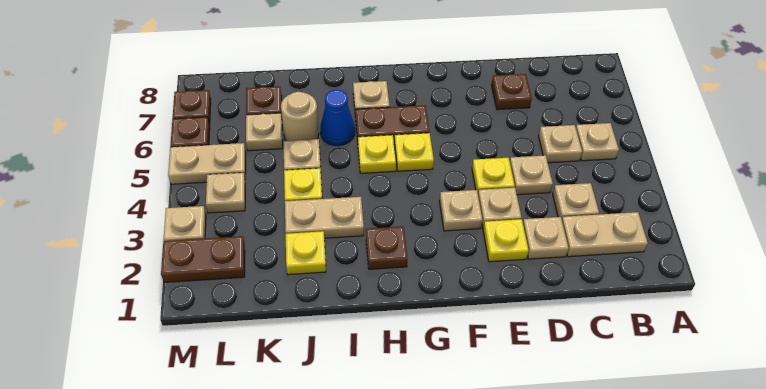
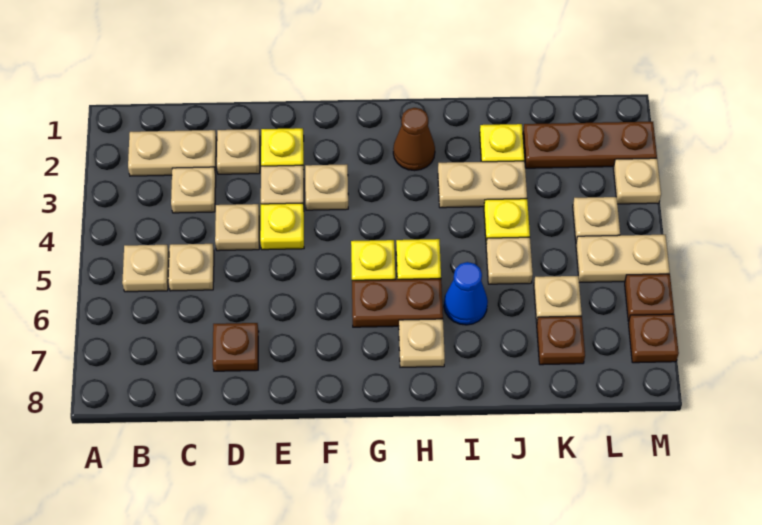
brown plate H2 level 1 -> brown cone H2 level 1
tan round brick J6 level 1 -> none
brown plate L2:M2 level 1 -> brown plate K2:M2 level 1

